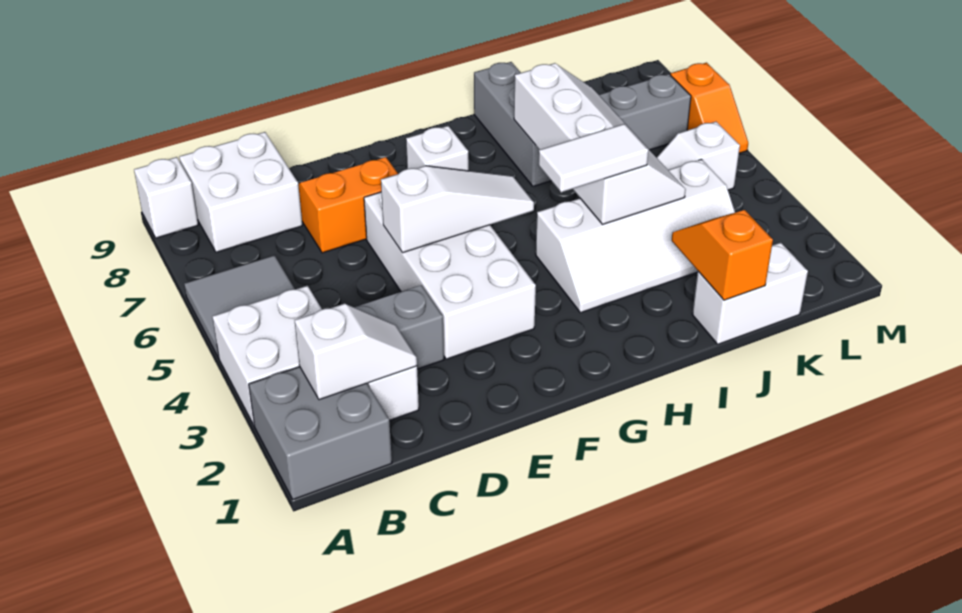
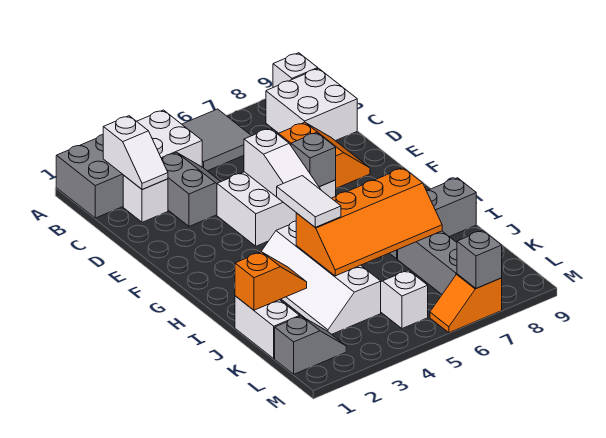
white brick E3:F6 level 1 -> white brick E4:F6 level 1
white brick F6 level 2 -> grey brick F6 level 2
white slope I4:J7 level 2 top I -> orange slope I4:J7 level 2 top I
none -> grey slope L1:L2 level 1 top 1
none -> grey brick M7 level 2

